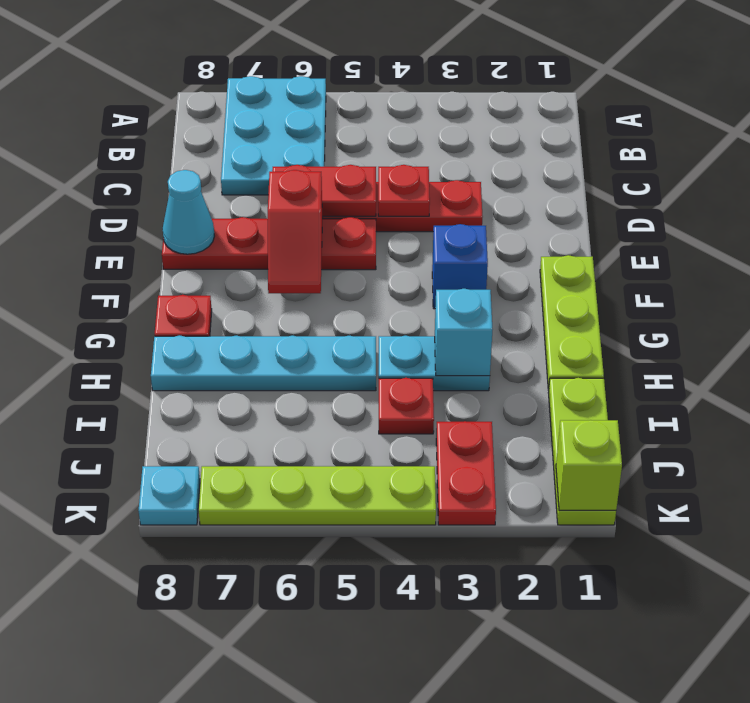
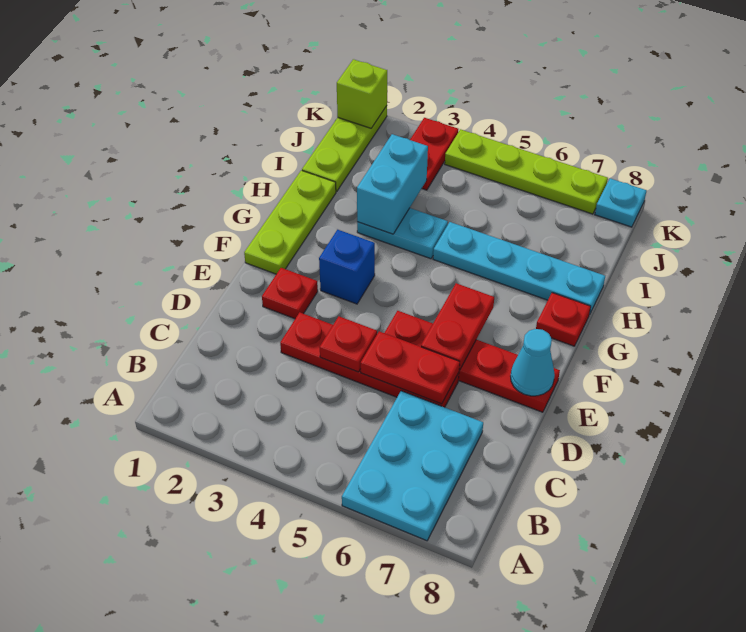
red slope E6:F6 level 2 top E -> red plate E6:F6 level 2
cyan brick H3 level 2 -> cyan brick H3:I3 level 2
red plate I4 level 1 -> red plate E2 level 1

